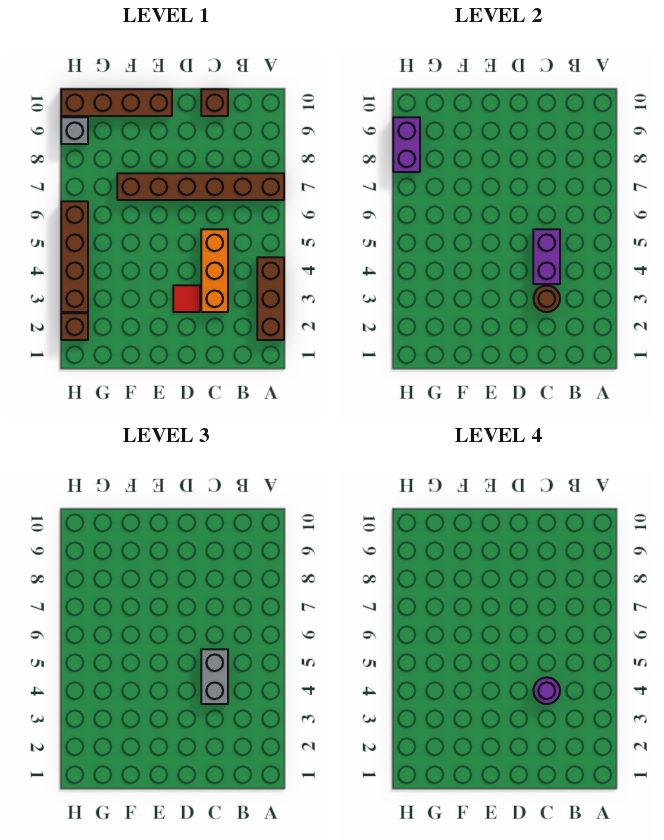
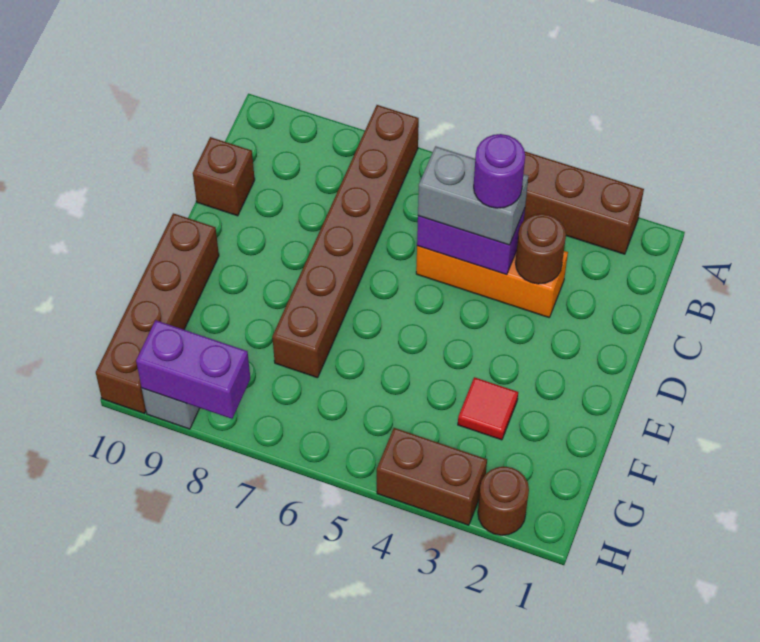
red tile D3 level 1 -> red tile F3 level 1
brown brick H2 level 1 -> brown round brick H2 level 1
brown brick H3:H6 level 1 -> brown brick H3:H4 level 1

